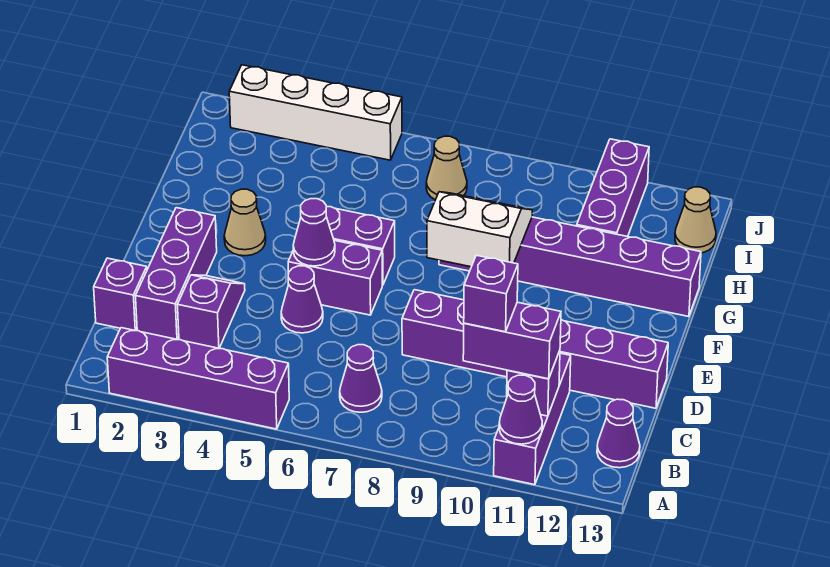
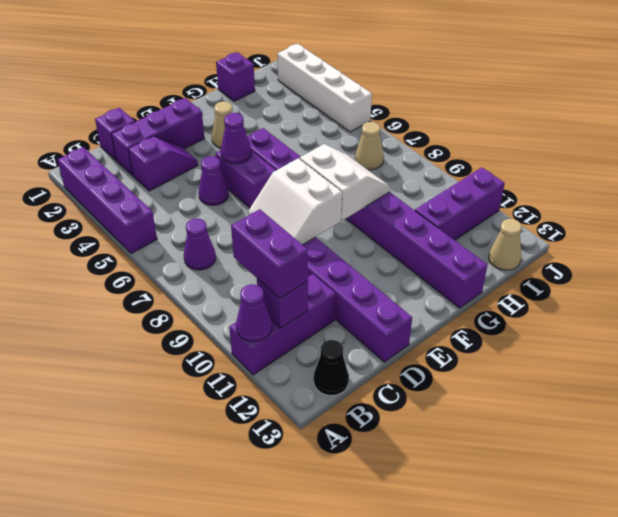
purple brick B10 level 4 -> purple brick H1 level 1
purple cone B13 level 1 -> black cone B13 level 1
none -> white slope D8:E9 level 2 top E

